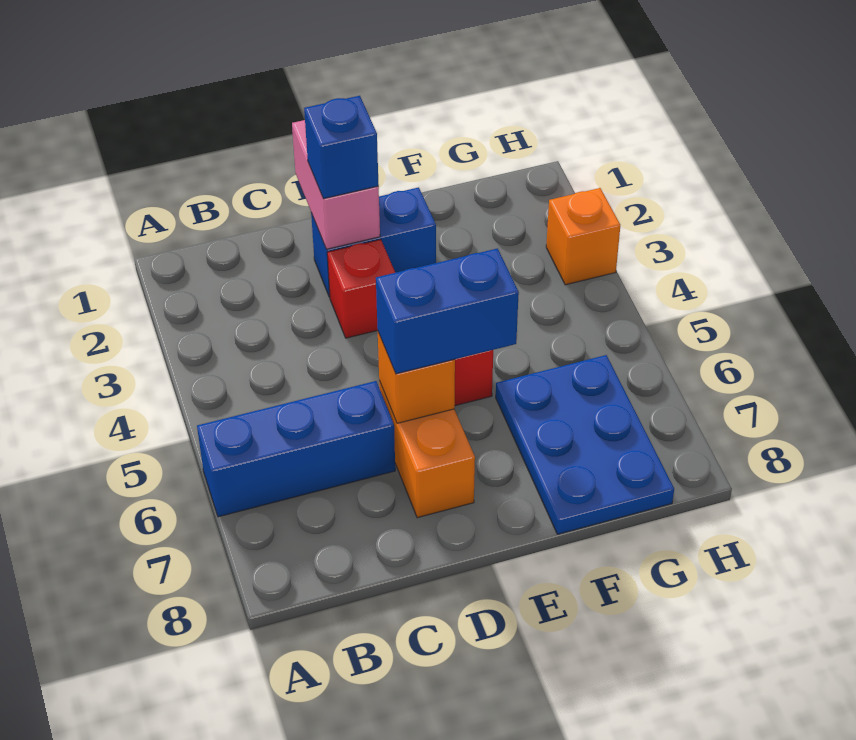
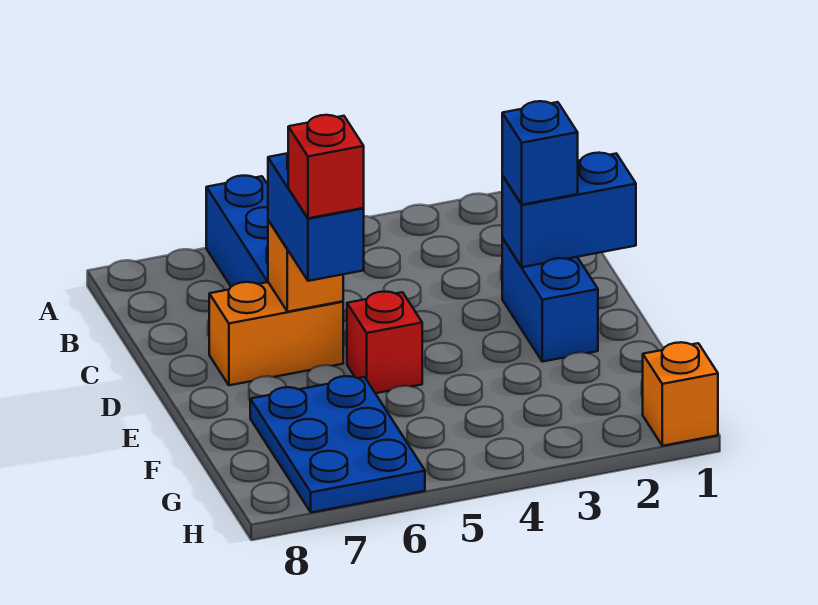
pink brick D1:D2 level 2 -> blue brick D1:D2 level 2
red brick D3 level 1 -> red brick E6 level 4
blue plate F6:G8 level 1 -> blue plate F6:H7 level 1
orange brick H3 level 1 -> orange brick H1 level 1

